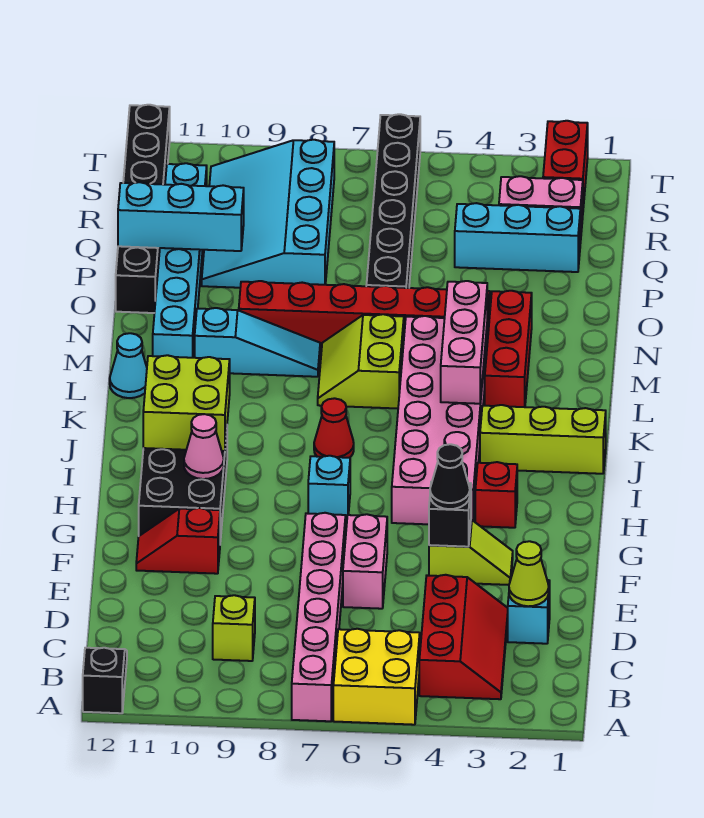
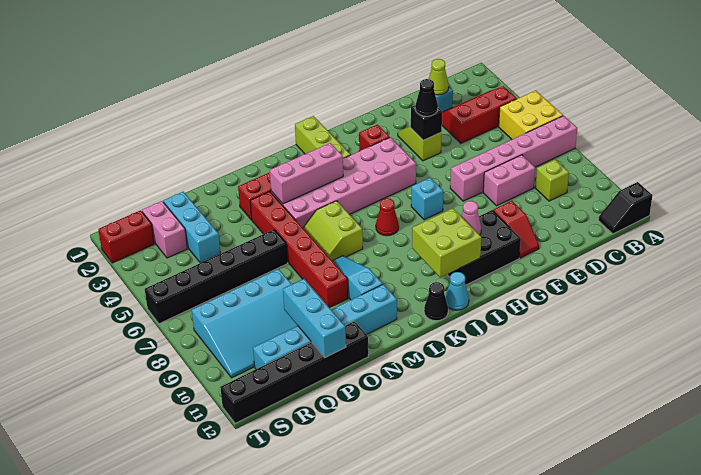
pink brick E6:F6 level 1 -> pink brick D8:E8 level 1
none -> black cone K12 level 1
lime slope L6:M7 level 1 top 6 -> lime slope L6:M7 level 1 top L
cyan cone L12 level 1 -> cyan cone J12 level 1

